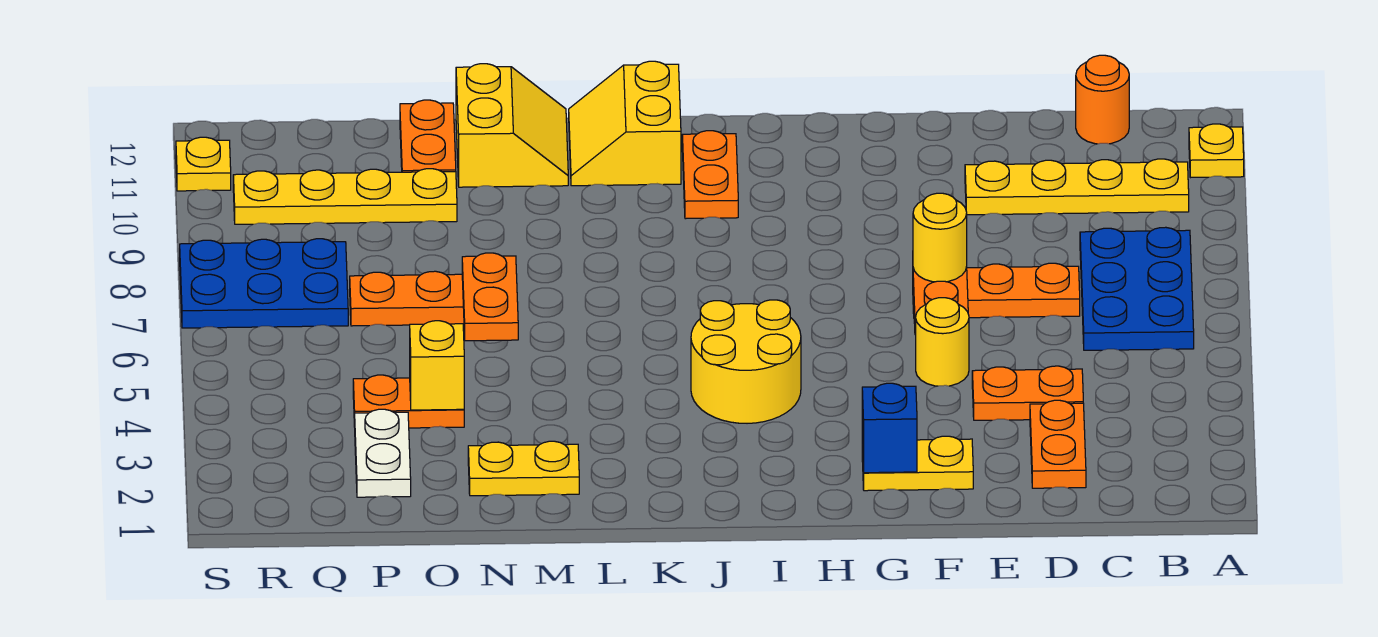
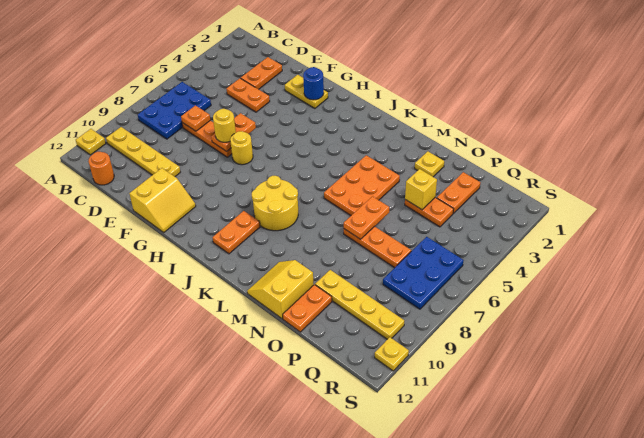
none -> orange plate D7 level 2
yellow round brick F5 level 1 -> yellow round brick G7 level 1
blue brick G2 level 2 -> blue round brick G2 level 2
yellow round brick I4:J5 level 1 -> yellow round brick J8:K9 level 1
yellow slope K11:L12 level 1 top K -> yellow slope F11:G12 level 1 top F
none -> orange plate L4:M6 level 1
yellow plate M2:N2 level 1 -> yellow plate N2 level 1
white plate P2:P3 level 1 -> orange plate P2:P3 level 1
blue plate Q7:S8 level 1 -> blue plate Q6:R8 level 1

